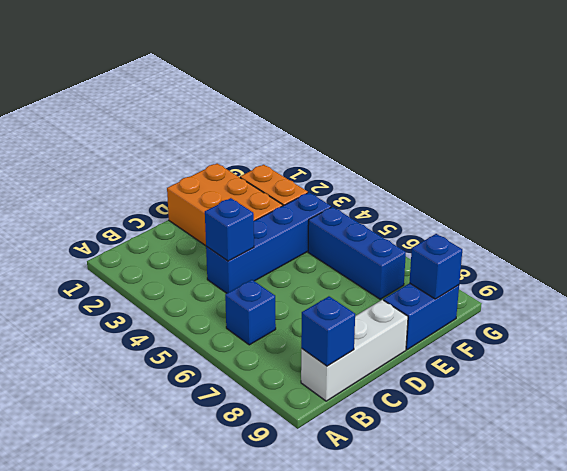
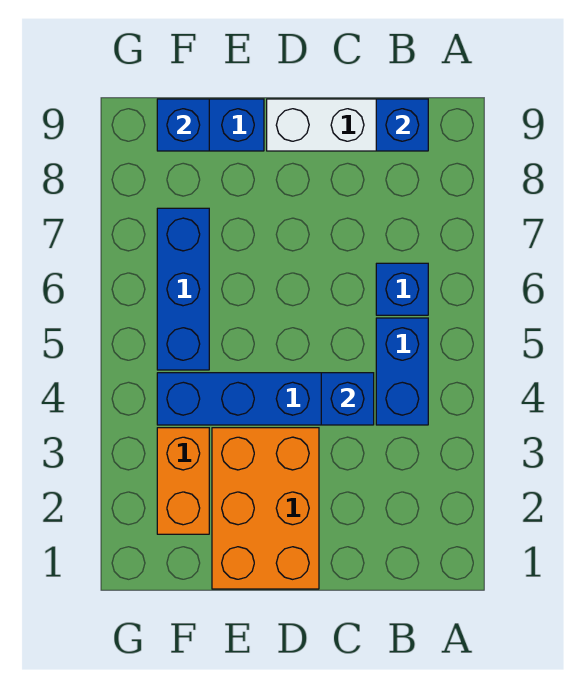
none -> blue brick B4:B5 level 1

